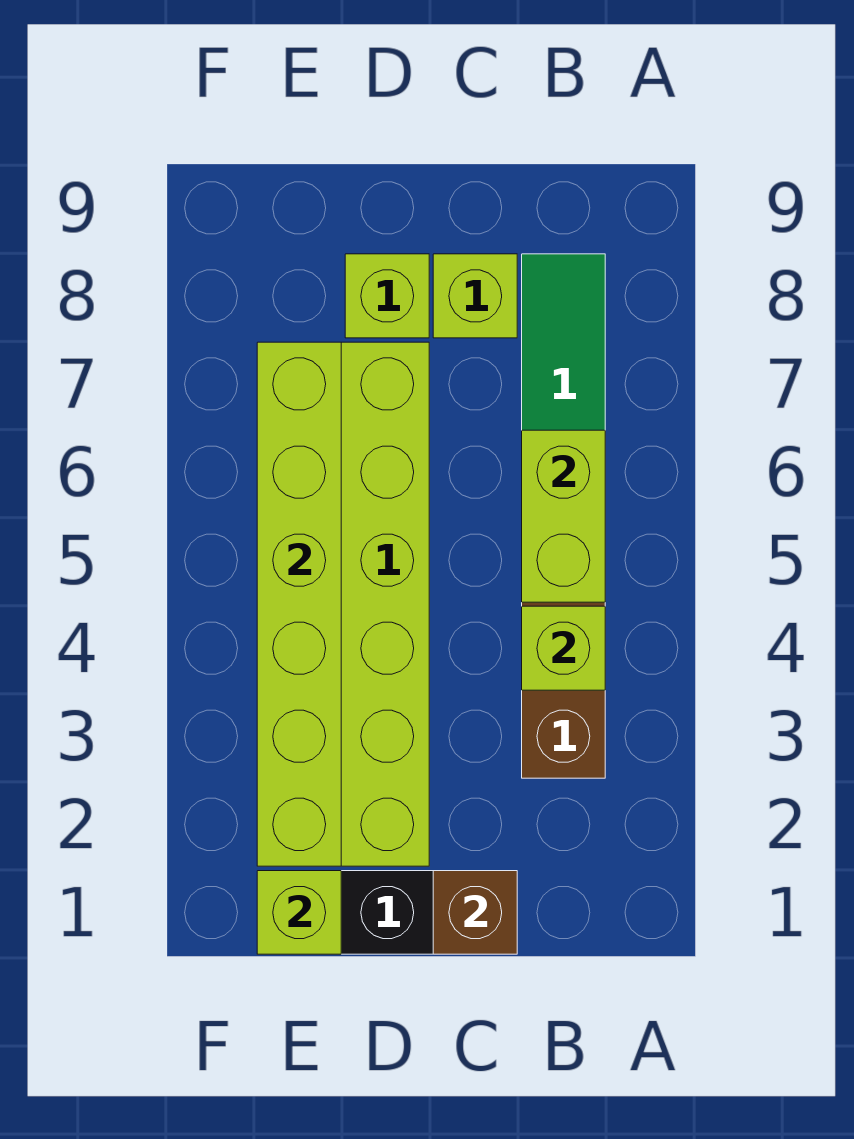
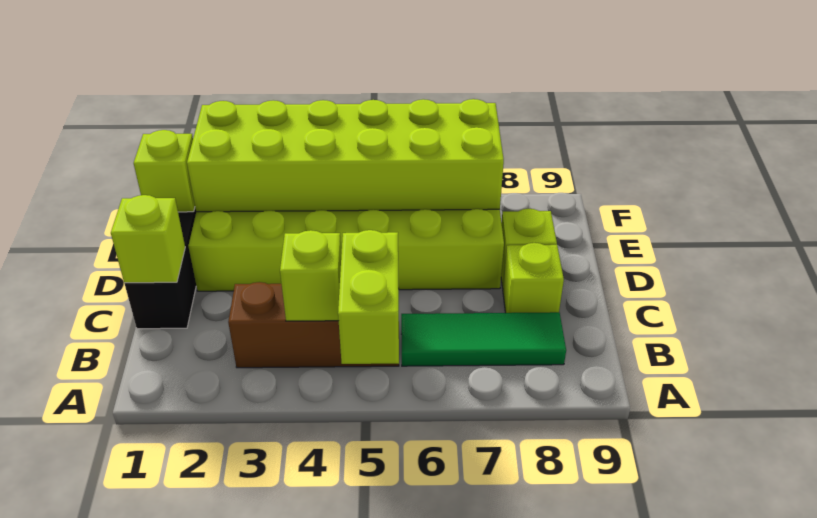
lime brick B5:B6 level 2 -> lime brick A5:B5 level 2
brown brick C1 level 2 -> lime brick C1 level 2
lime brick E2:E7 level 2 -> lime brick E2:F7 level 2

